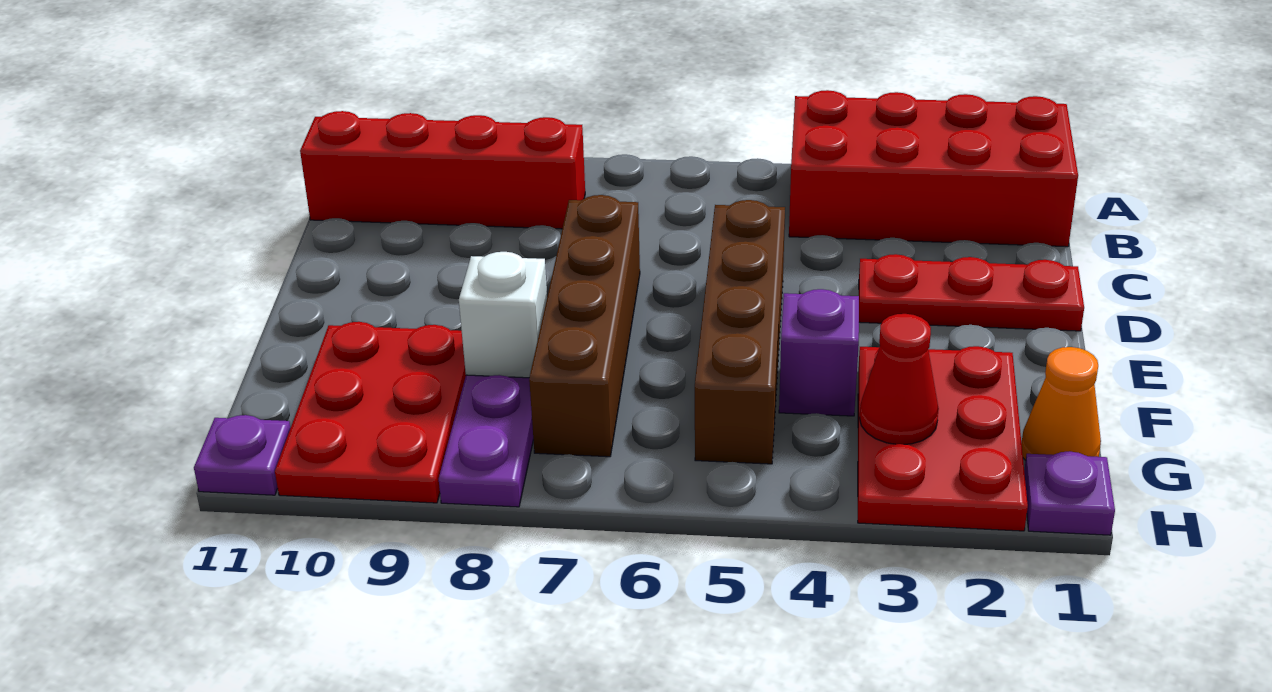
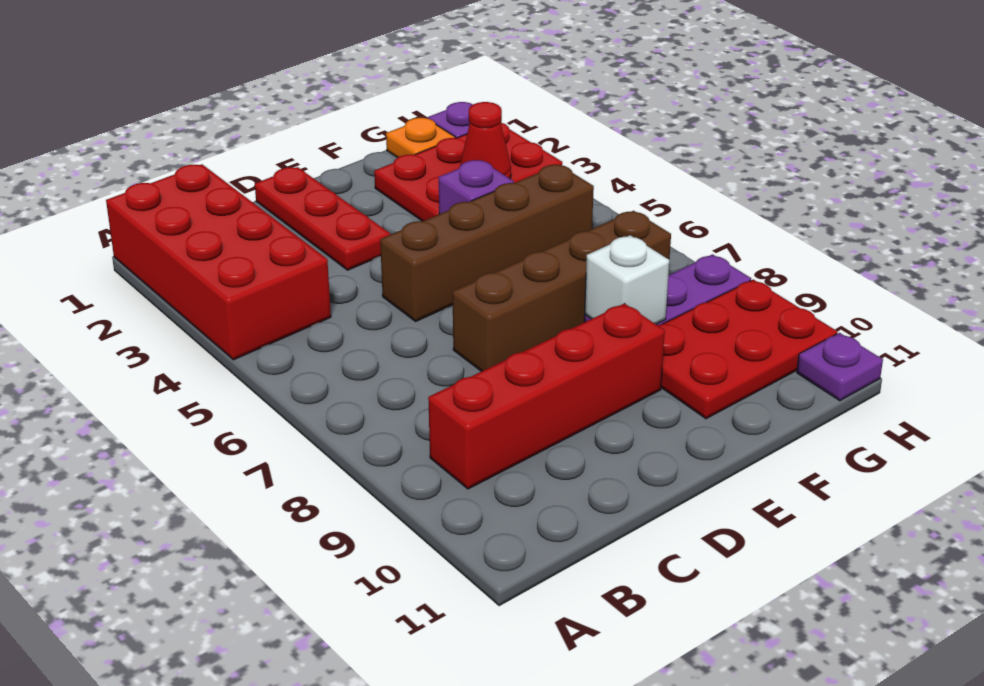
red brick B8:B11 level 1 -> red brick B9:E9 level 1
orange cone G1 level 1 -> orange plate G1 level 1

